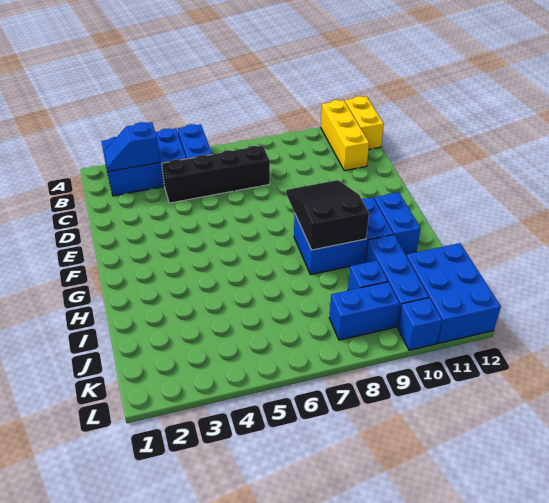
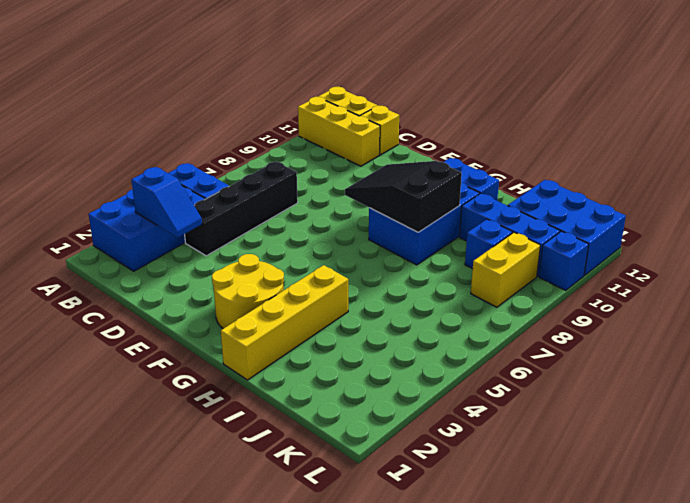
blue slope B2:B3 level 2 top 3 -> blue slope B3:C3 level 2 top B
none -> yellow brick C12 level 1
none -> yellow round brick F2:G3 level 1
none -> yellow brick H1:H4 level 1
blue brick K8:K9 level 1 -> yellow brick K8:K9 level 1

